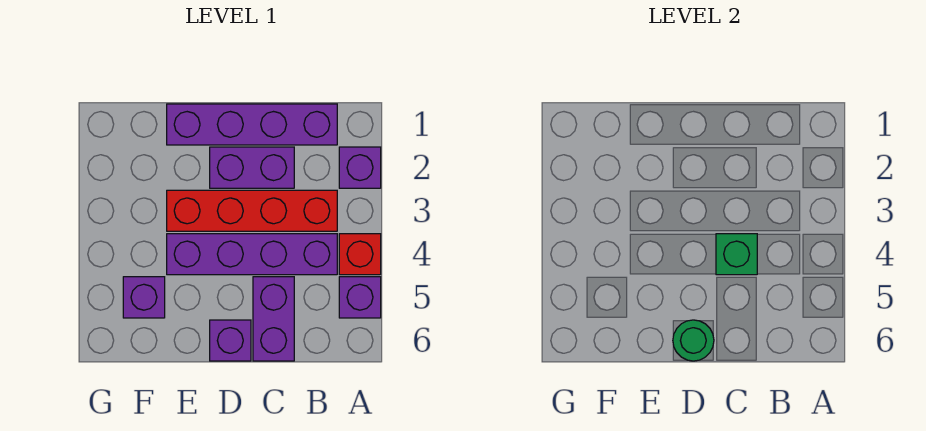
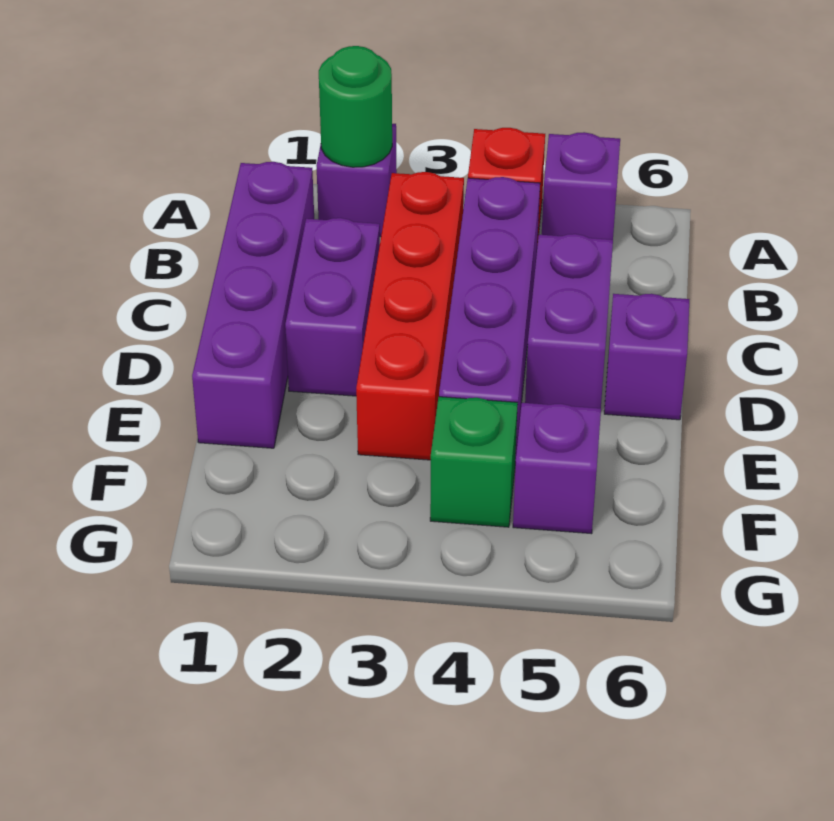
green brick C4 level 2 -> green brick F4 level 1
purple brick C5:C6 level 1 -> purple brick C5:D5 level 1
green round brick D6 level 2 -> green round brick A2 level 2

